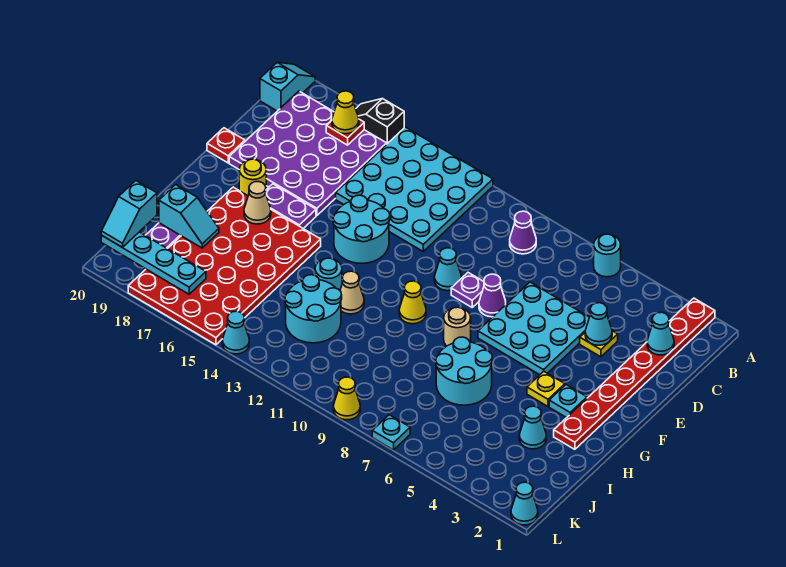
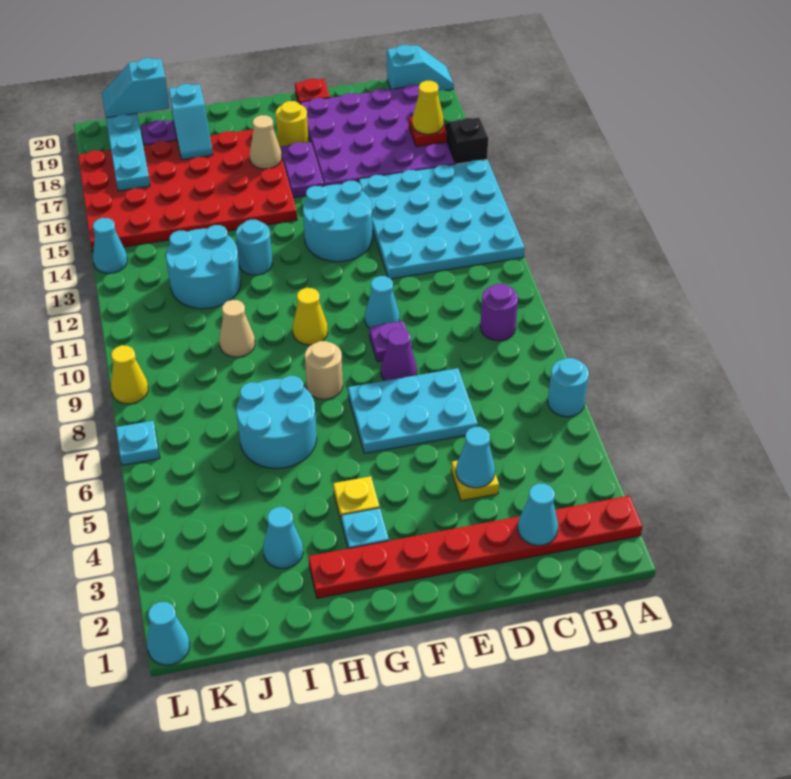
purple cone B9 level 1 -> purple round brick B9 level 1
cyan plate D5:F7 level 1 -> cyan plate D6:F7 level 1
tan cone H12 level 1 -> tan cone I10 level 1

